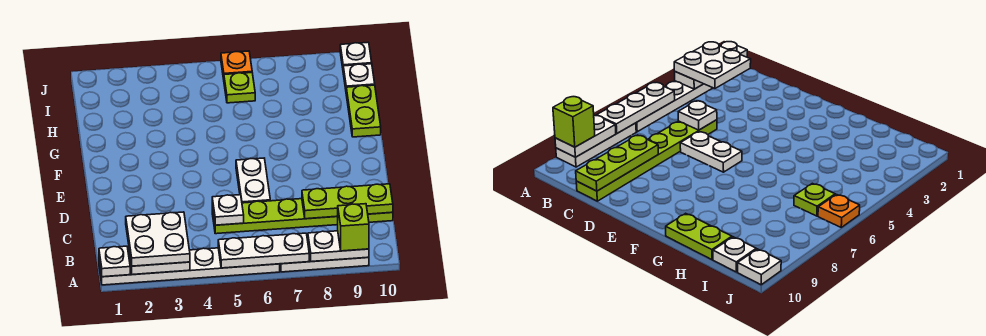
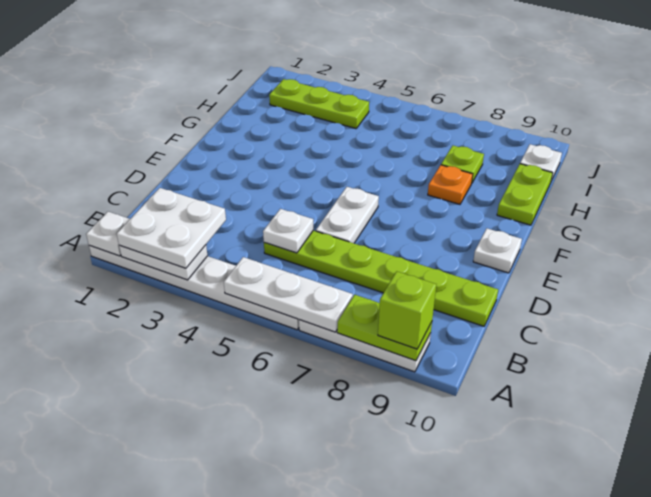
white plate A8:A9 level 2 -> lime plate A8:A9 level 2
lime plate C8:C10 level 2 -> lime plate I2:I4 level 1
lime plate I6 level 1 -> lime plate H8 level 1
orange plate J6 level 1 -> orange plate G8 level 1
white plate J10 level 1 -> white plate E10 level 1

